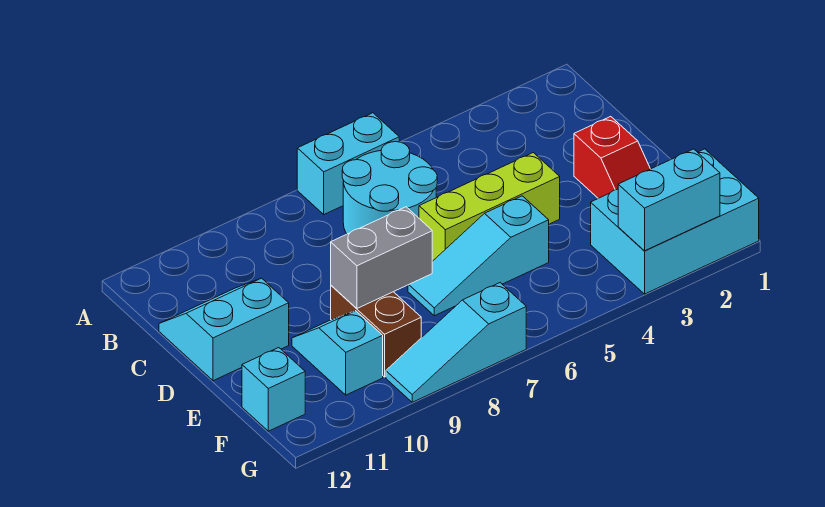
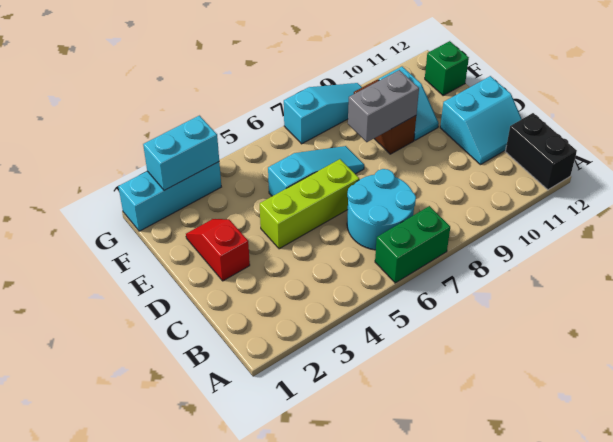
cyan brick A6:A7 level 1 -> green brick A6:A7 level 1
none -> black brick A12:B12 level 1
cyan brick F1:G3 level 1 -> cyan brick G1:G3 level 1
cyan brick F12 level 1 -> green brick F12 level 1

